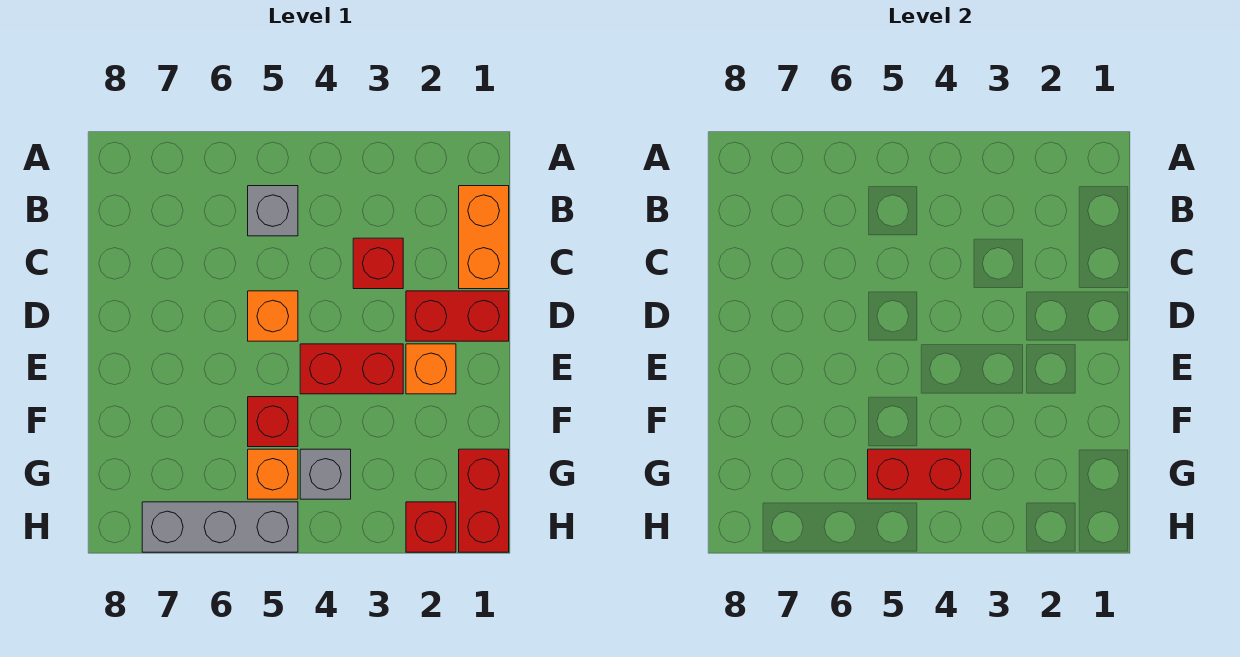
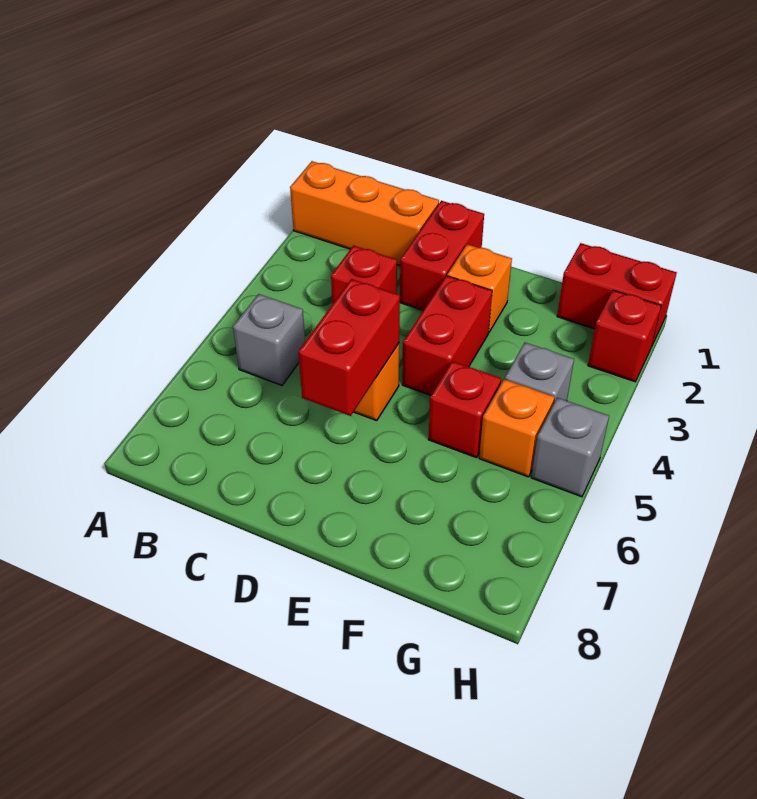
orange brick B1:C1 level 1 -> orange brick A1:C1 level 1
red brick G4:G5 level 2 -> red brick D5:D6 level 2
grey brick H5:H7 level 1 -> grey brick H5 level 1

